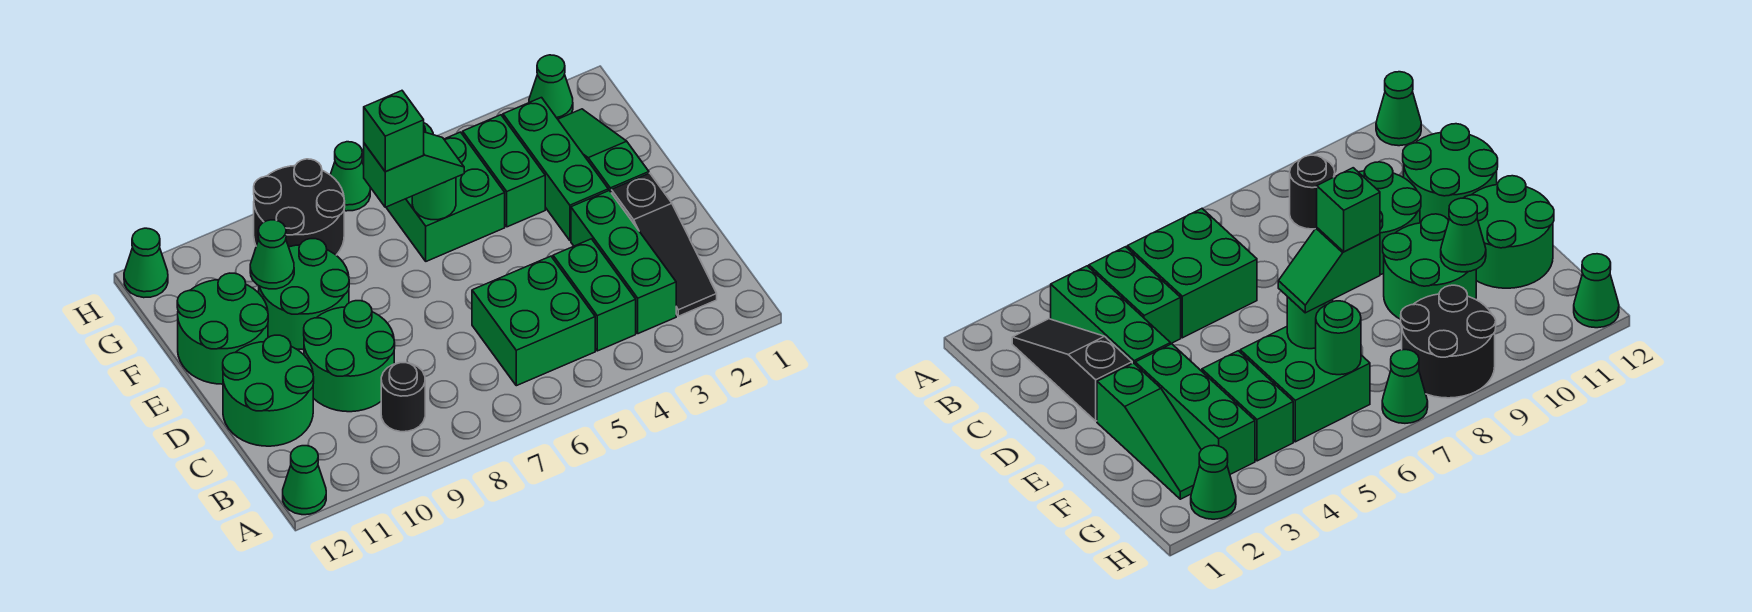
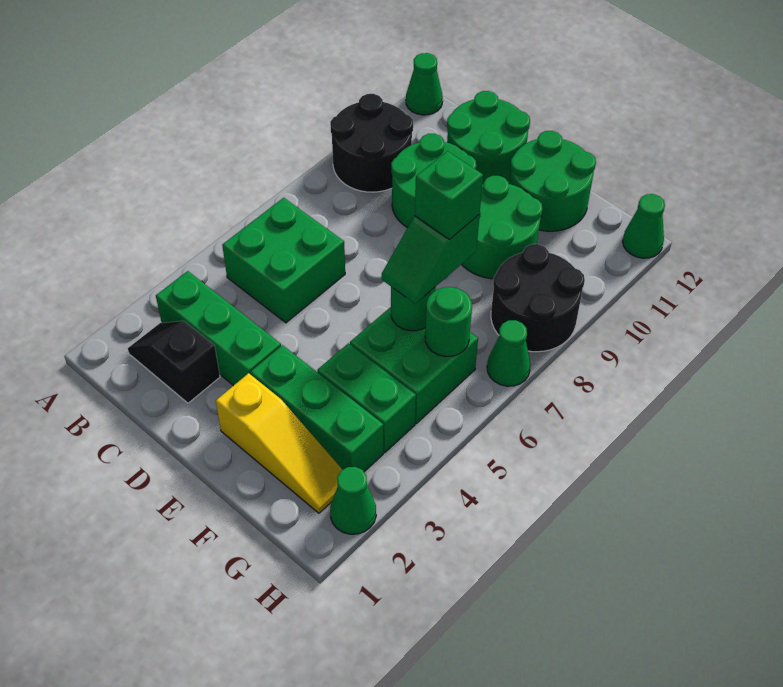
black slope B2:D2 level 1 top D -> black slope B2:C2 level 1 top C
green brick B4:C4 level 1 -> none
black round brick B9 level 1 -> black round brick A9:B10 level 1
green slope E2:G2 level 1 top E -> yellow slope E2:G2 level 1 top E
green cone F10 level 2 -> none

